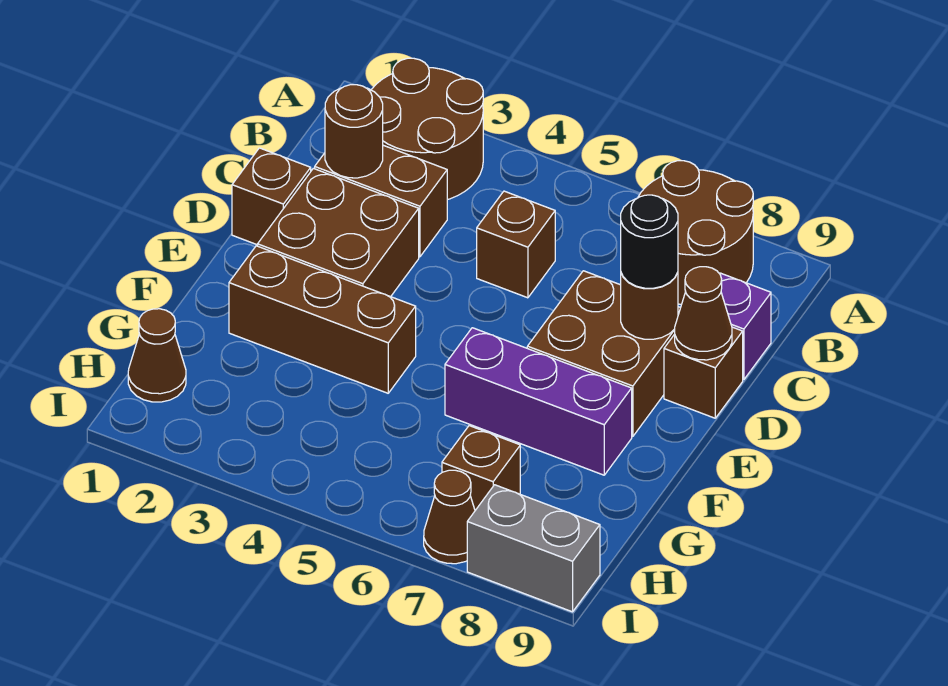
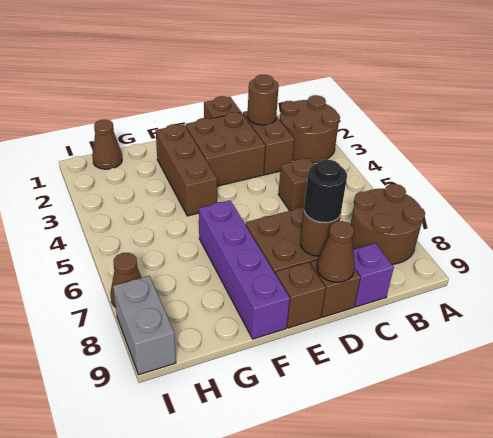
purple brick F6:F8 level 1 -> purple brick F6:F9 level 1
brown brick H7 level 1 -> brown brick E9 level 1

